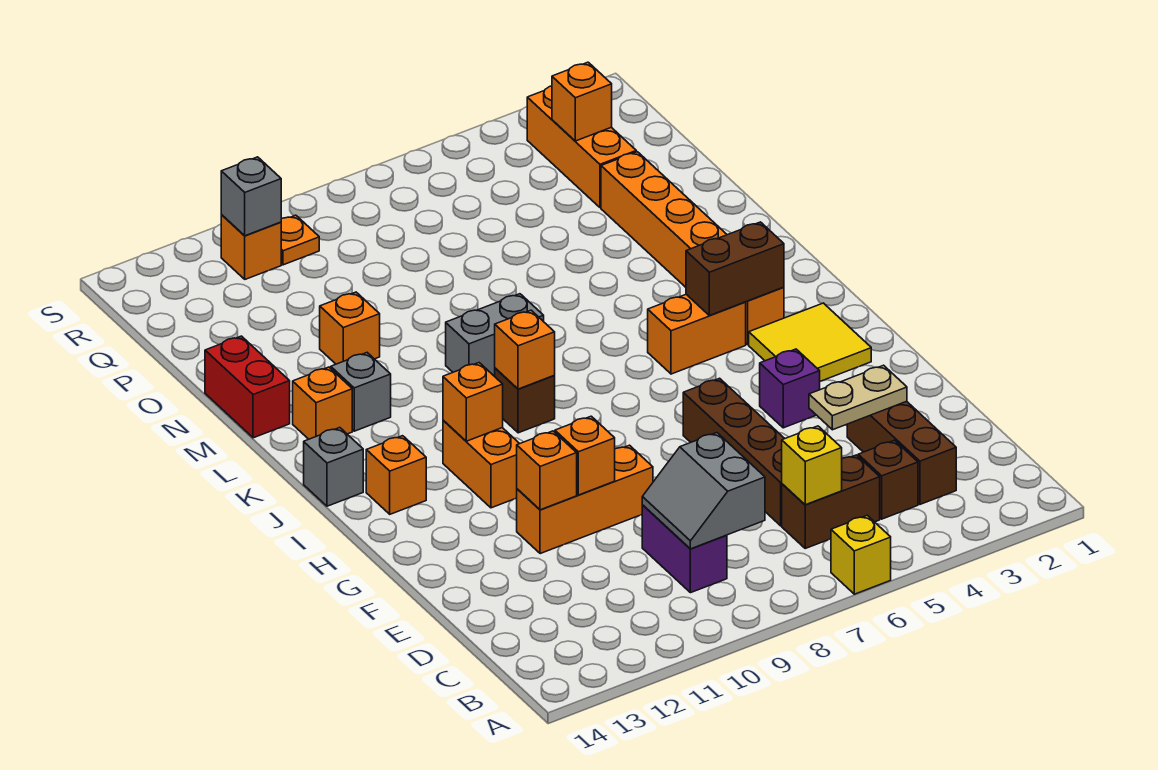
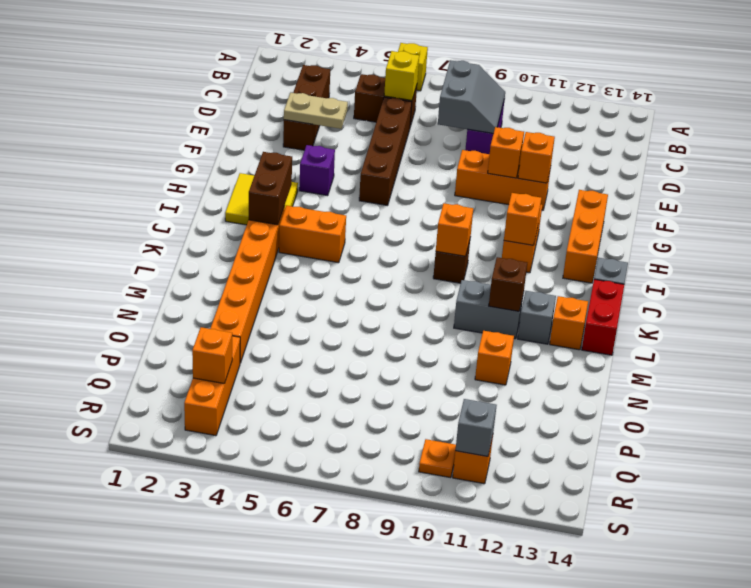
brown brick C4 level 1 -> brown brick L11 level 2
orange brick I13 level 1 -> orange brick G13:I13 level 1
brown brick J3:J4 level 2 -> brown brick I3:J3 level 2
grey brick L8:L9 level 1 -> grey brick L10:L11 level 1
red brick M14:N14 level 1 -> red brick K14:L14 level 1

